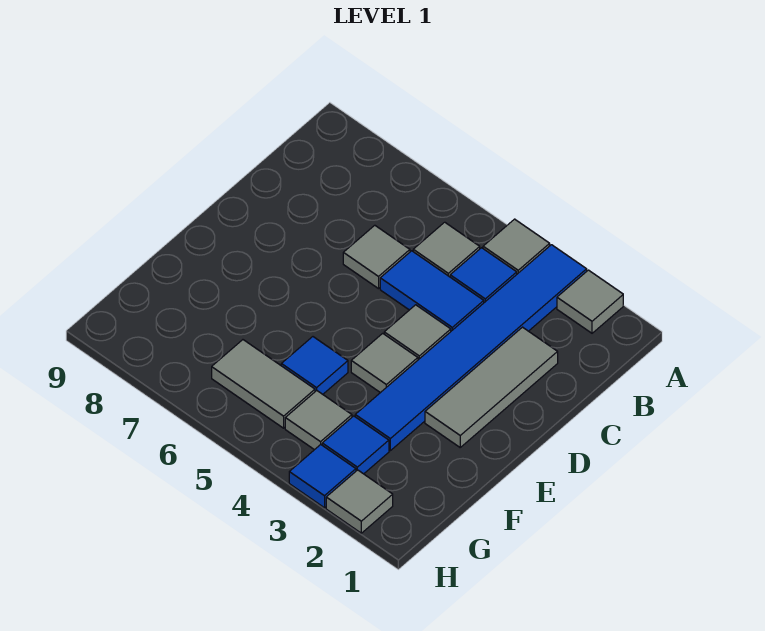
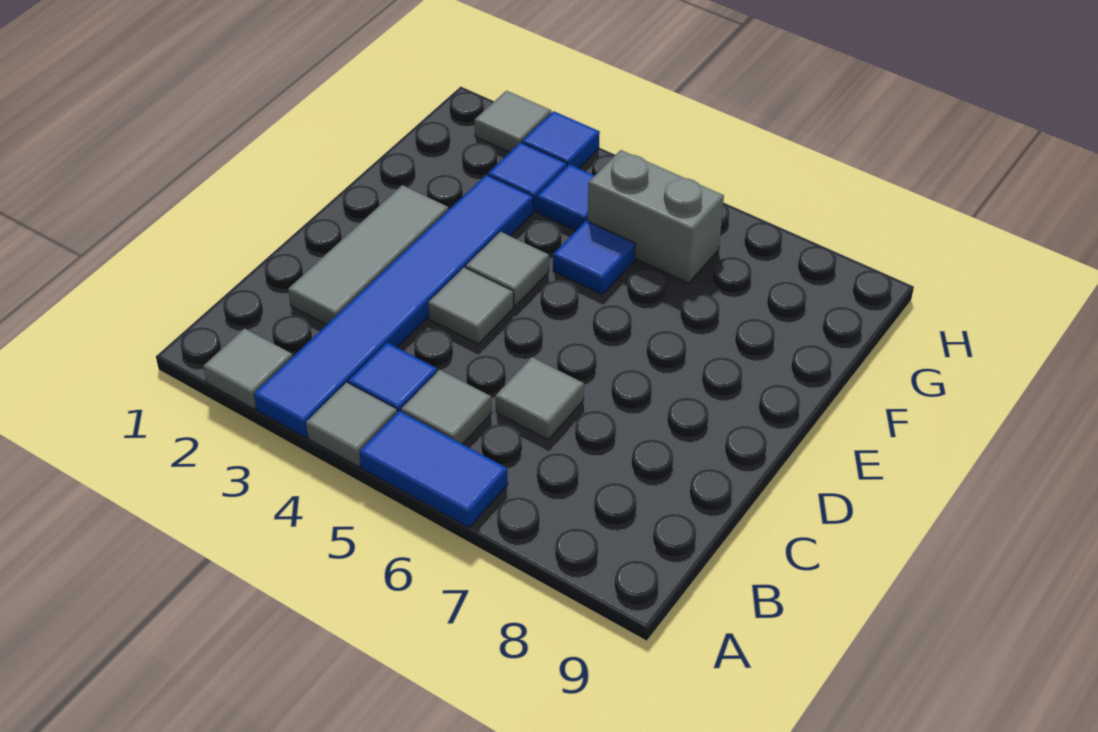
blue tile C4:C5 level 1 -> blue tile A5:A6 level 1
grey tile G4 level 1 -> blue tile G4 level 1
grey tile G5:G6 level 1 -> grey brick G5:G6 level 1

